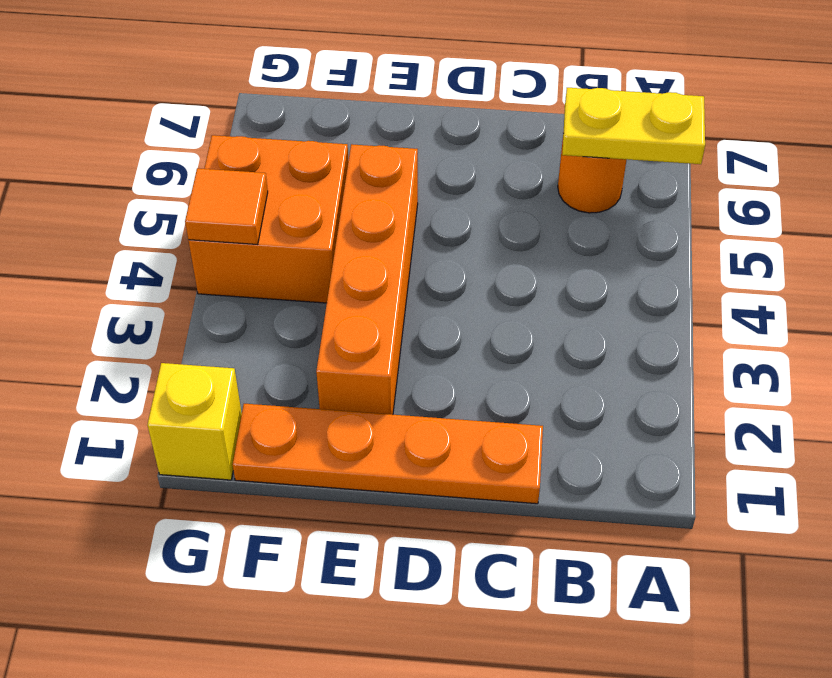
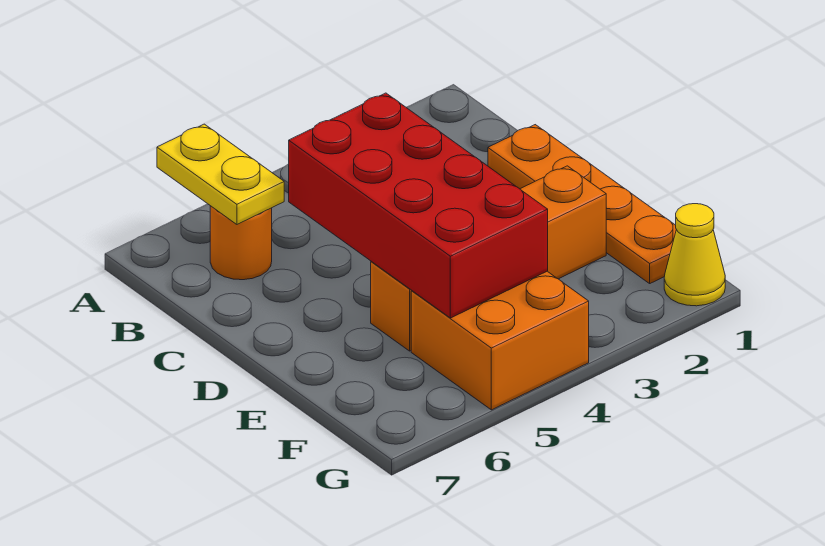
none -> red brick C4:F5 level 2
yellow brick G1 level 1 -> yellow cone G1 level 1
orange tile G4 level 2 -> none

